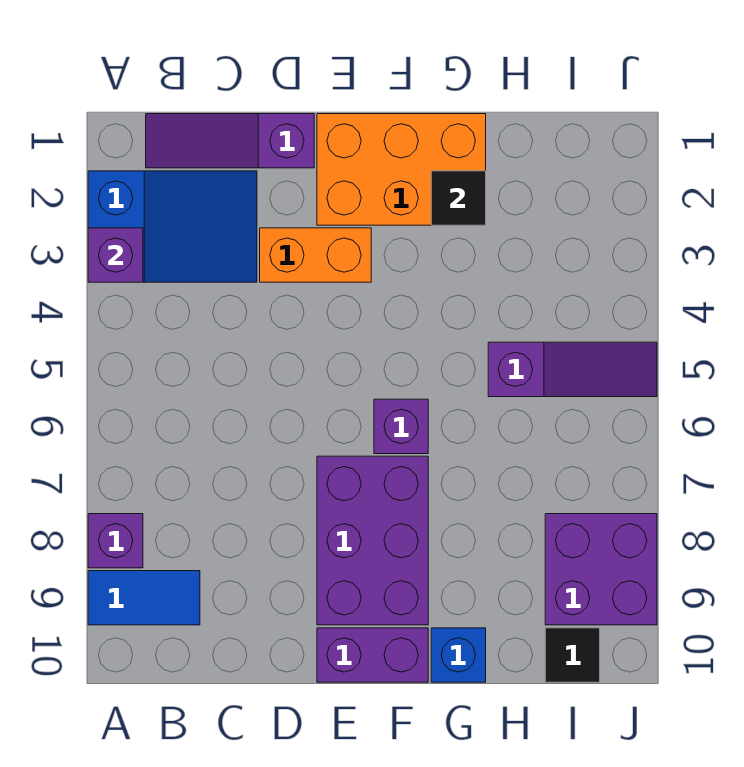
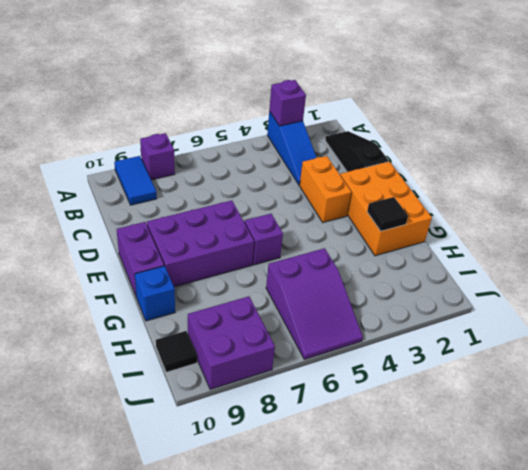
blue slope A2:C3 level 1 top A -> blue slope A3:C3 level 1 top A
purple slope B1:D1 level 1 top D -> black slope B1:D1 level 1 top D
purple slope H5:J5 level 1 top H -> purple slope H5:J6 level 1 top H

